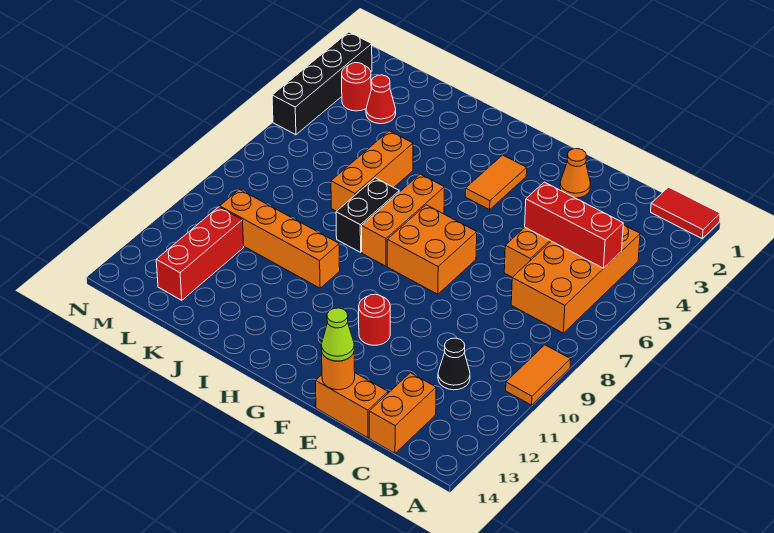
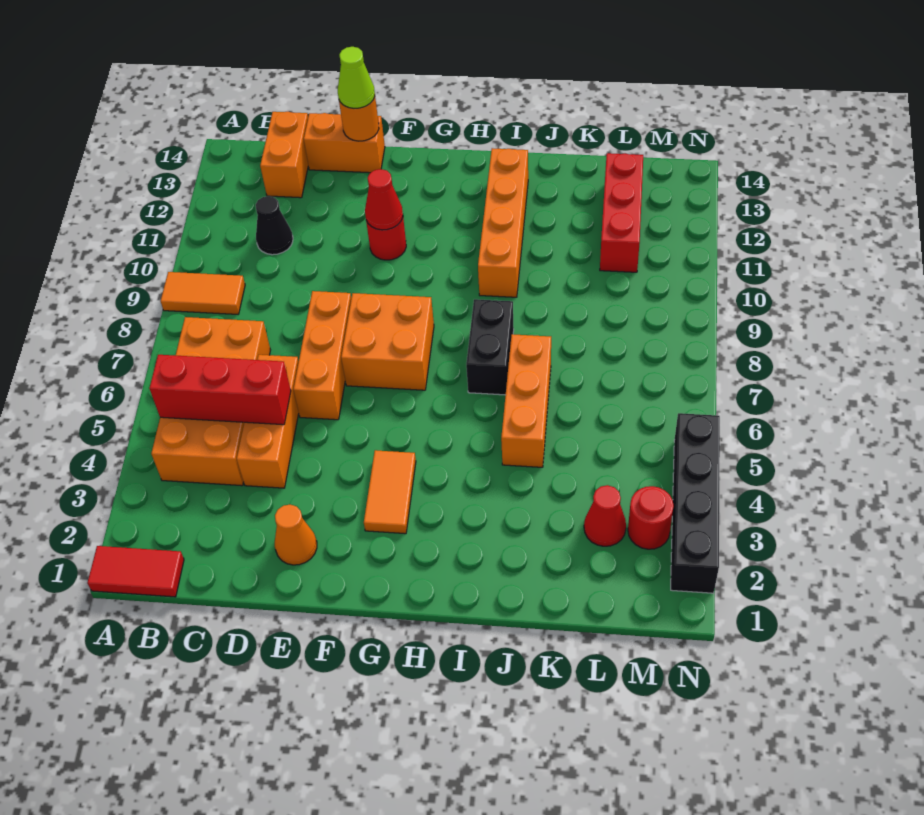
orange tile A9:A10 level 1 -> orange tile A9:B9 level 1
none -> red cone F11 level 2
orange brick H6:H8 level 1 -> orange brick E6:E8 level 1
orange brick I10:L10 level 1 -> orange brick I10:I13 level 1

